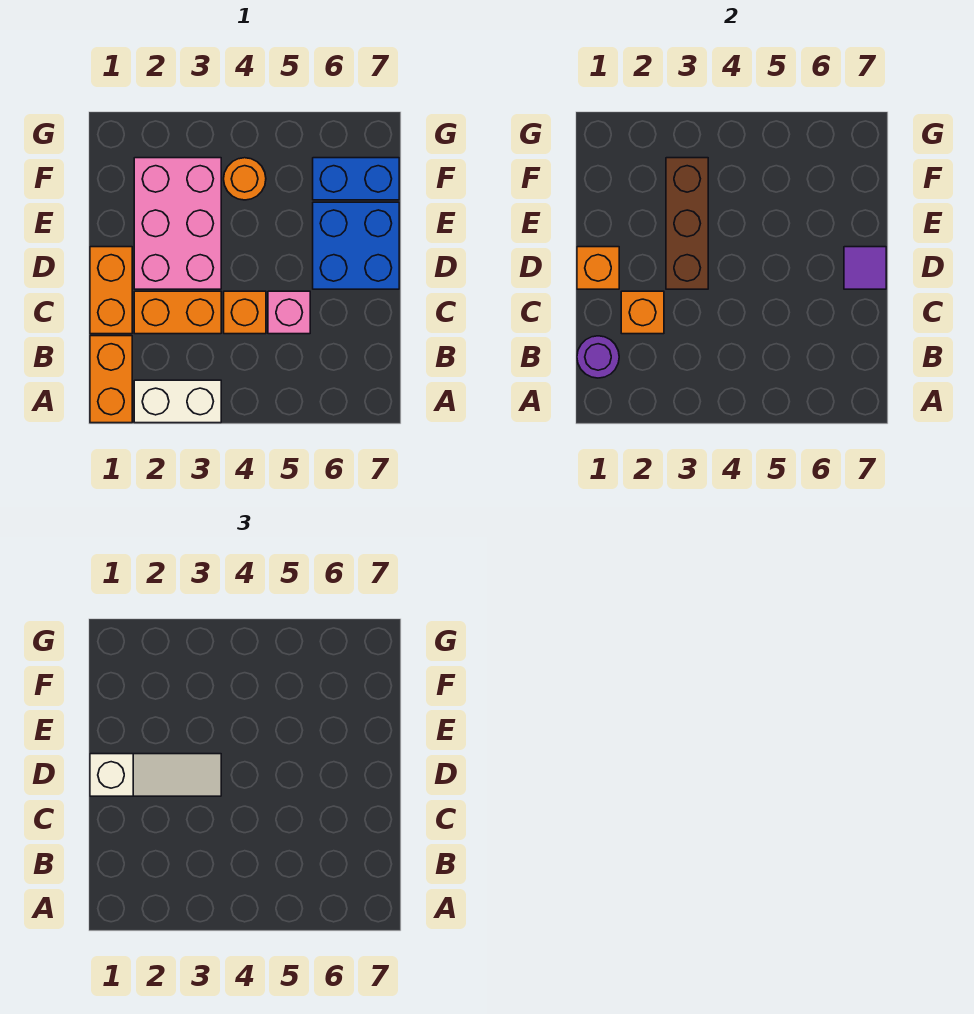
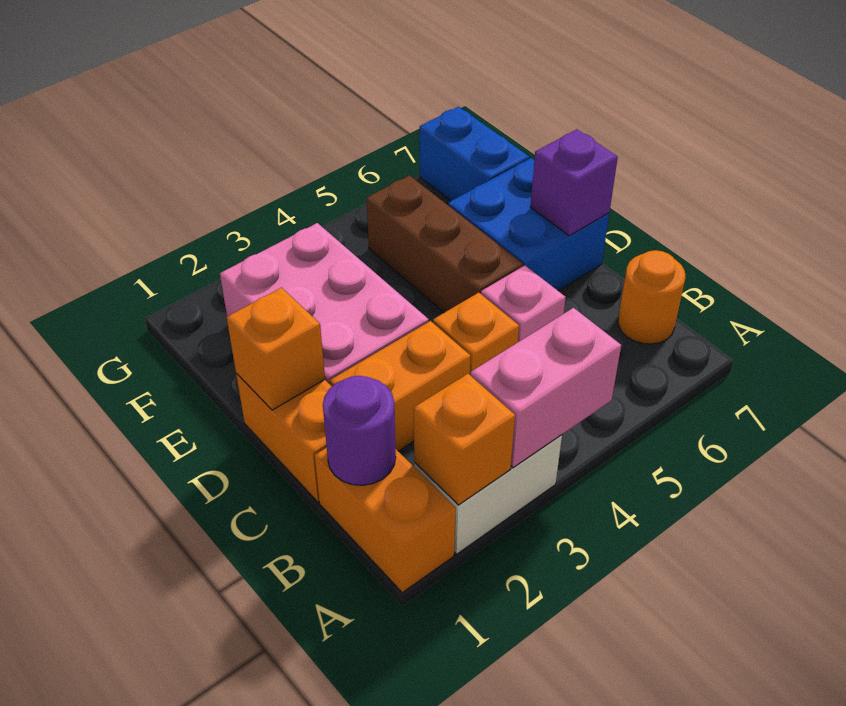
none -> pink brick A3:A4 level 2
orange brick C2 level 2 -> orange brick A2 level 2
white slope D1:D3 level 3 top 1 -> none
brown brick D3:F3 level 2 -> brown brick D5:F5 level 1
purple tile D7 level 2 -> purple brick D7 level 2
orange round brick F4 level 1 -> orange round brick B7 level 1
blue brick F6:F7 level 1 -> blue brick F7:G7 level 1

